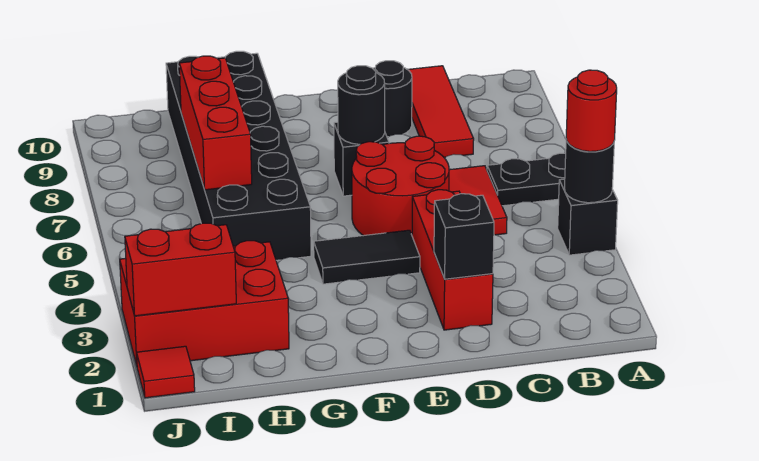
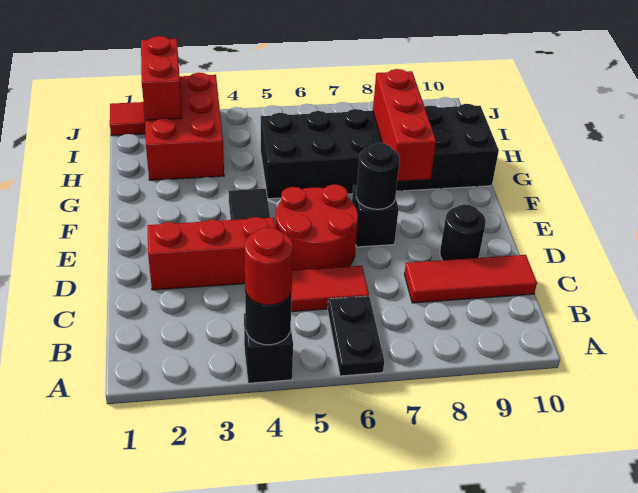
black brick D2 level 2 -> none
red brick H6:H8 level 2 -> red brick F8:H8 level 2

